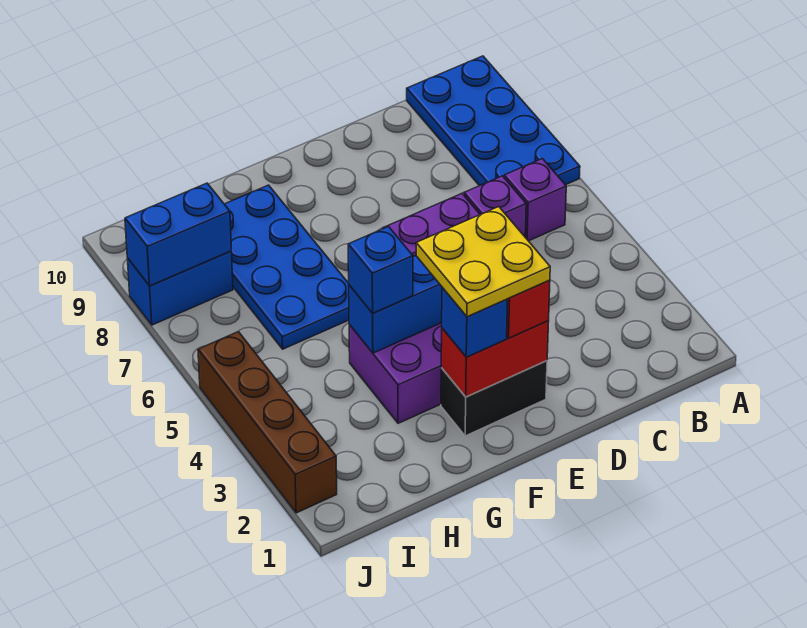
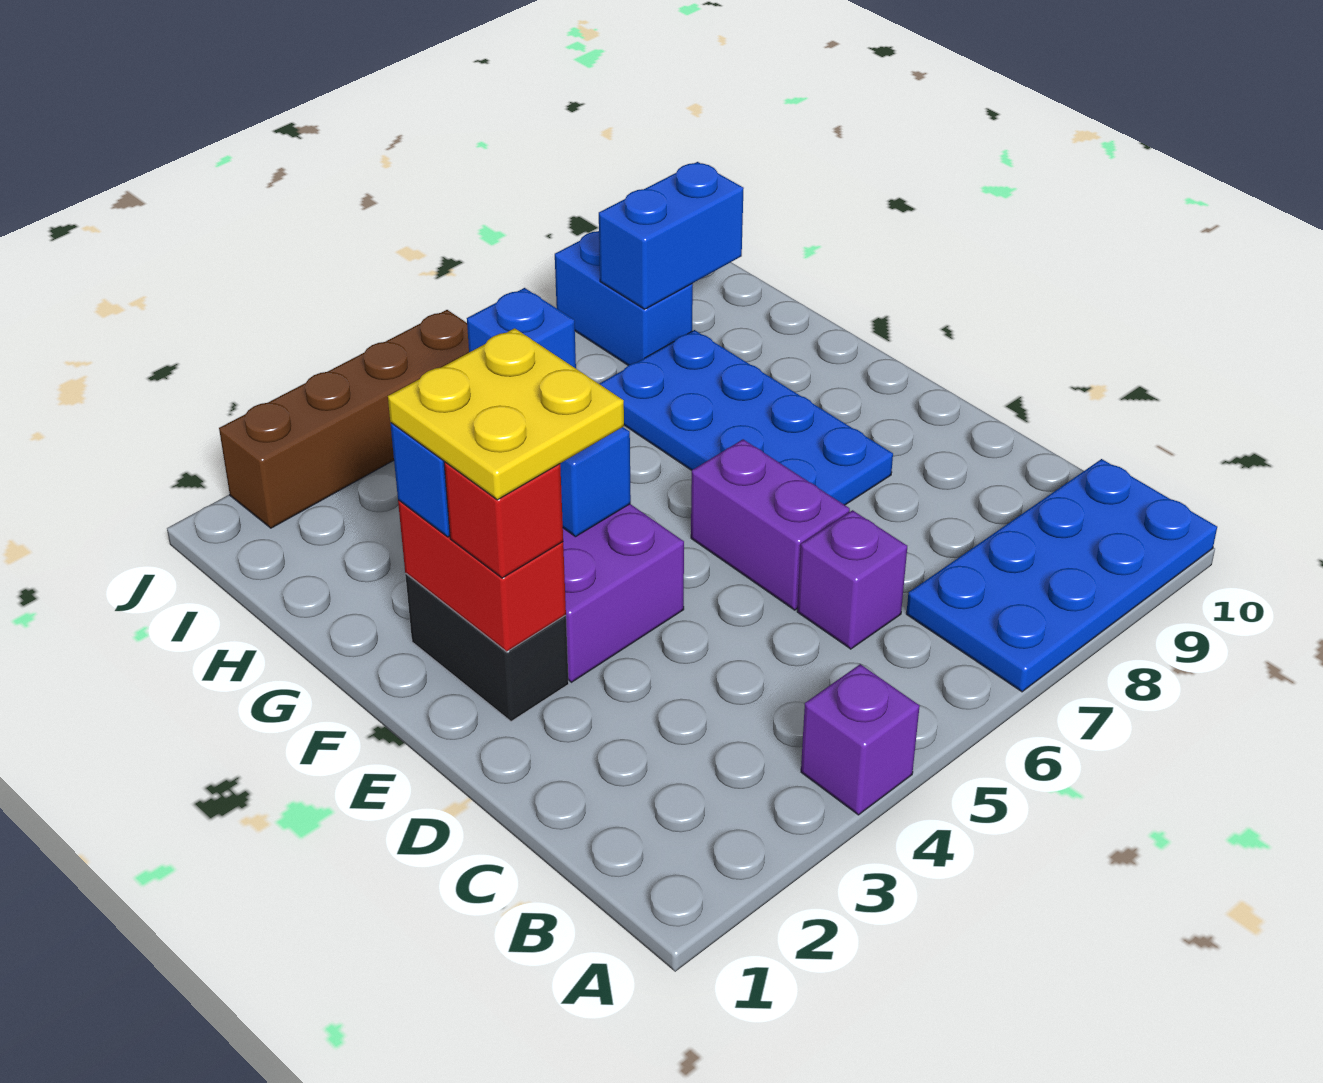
purple brick B6 level 1 -> purple brick A4 level 1
blue plate G6:H9 level 1 -> blue plate E7:H8 level 1
blue brick I8:J8 level 2 -> blue brick I8:I9 level 2

